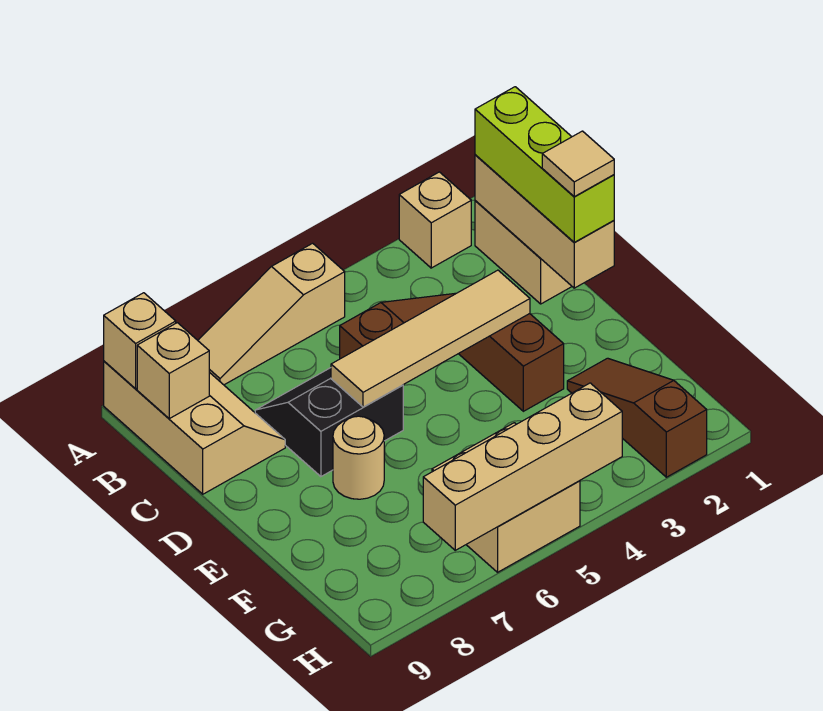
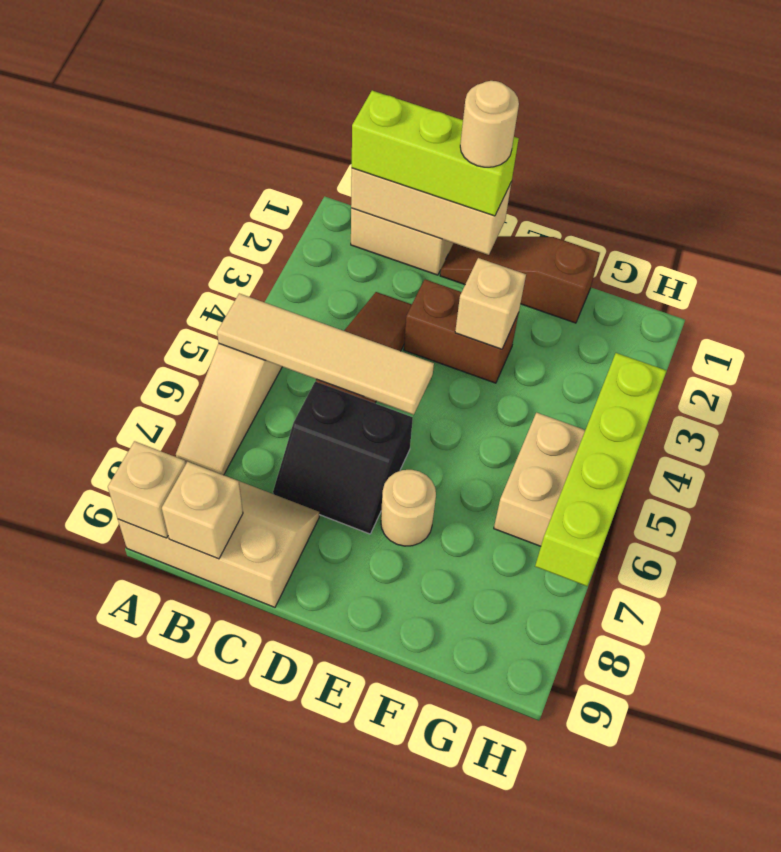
tan brick A2 level 1 -> tan brick E3 level 2
black slope C6:D7 level 1 top D -> black slope C6:D7 level 1 top 6
tan tile D1 level 4 -> tan round brick D1 level 4
tan tile D3:D6 level 2 -> tan tile A5:D5 level 2
brown slope F2:H2 level 1 top H -> brown slope D1:F1 level 1 top F
tan brick H4:H7 level 2 -> lime brick H4:H7 level 2

